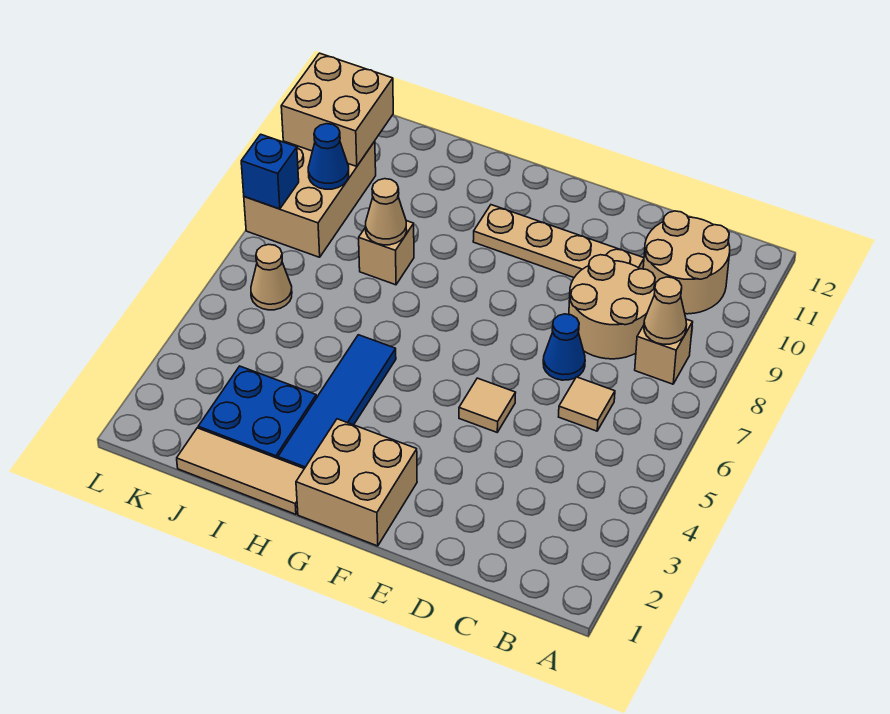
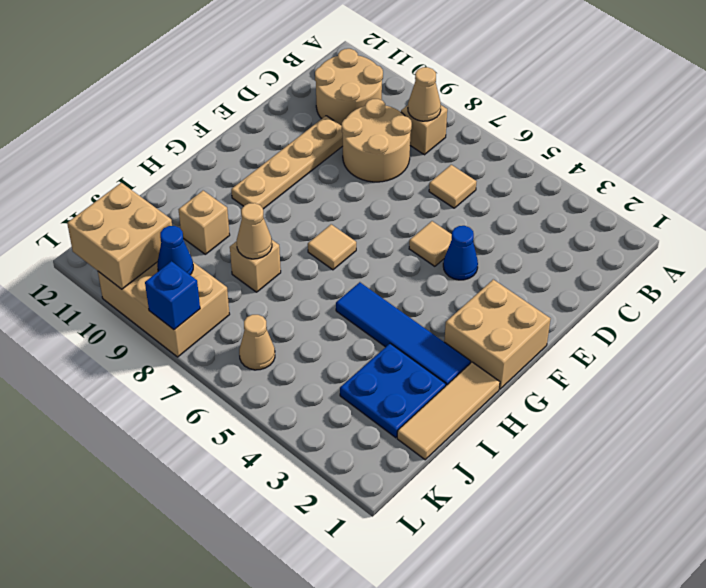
blue cone D7 level 1 -> blue cone E4 level 1
none -> tan tile G7 level 1
none -> tan brick I10 level 1

